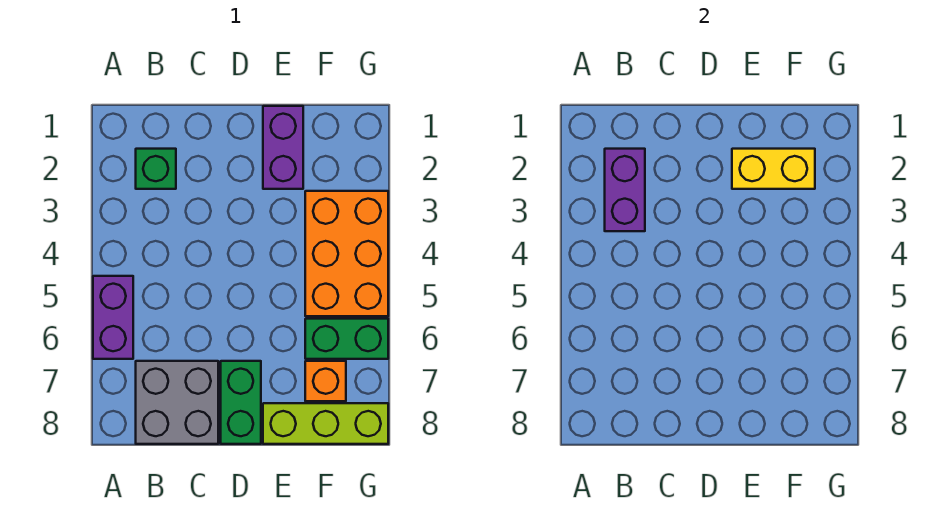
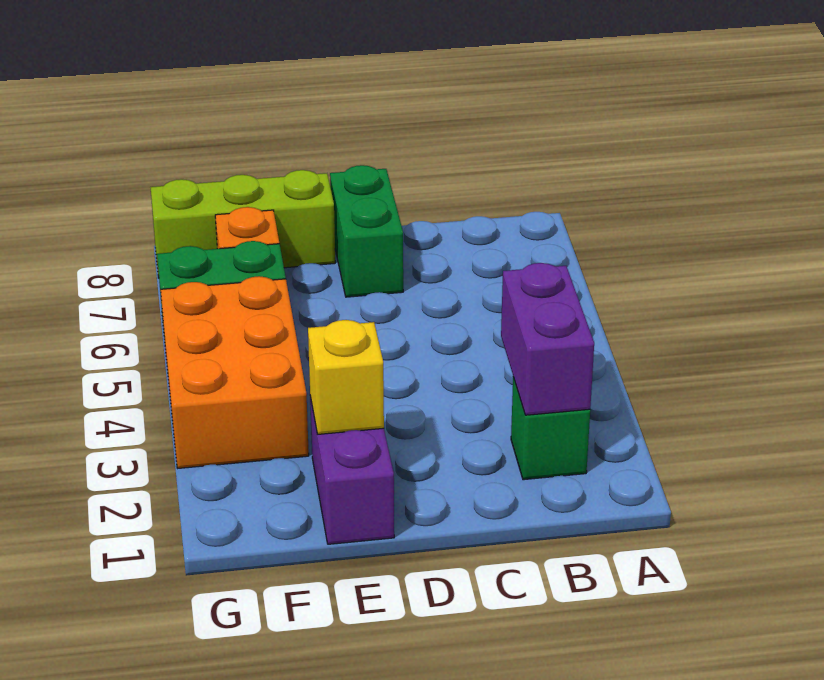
purple brick A5:A6 level 1 -> none
grey brick B7:C8 level 1 -> none
yellow brick E2:F2 level 2 -> yellow brick E2 level 2

